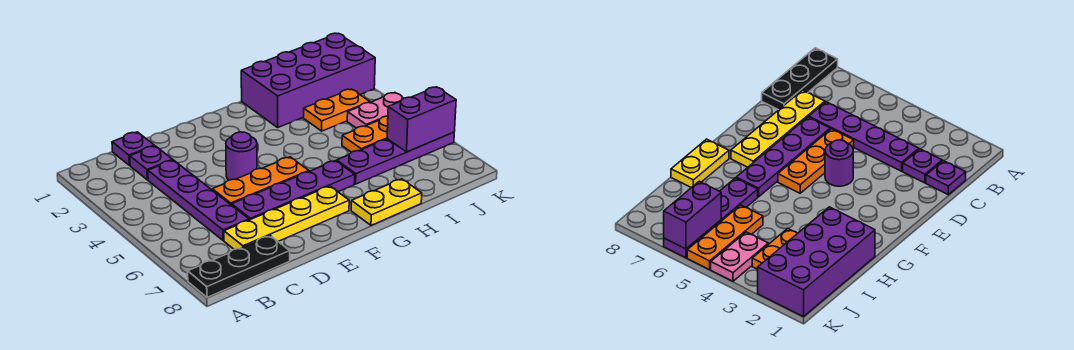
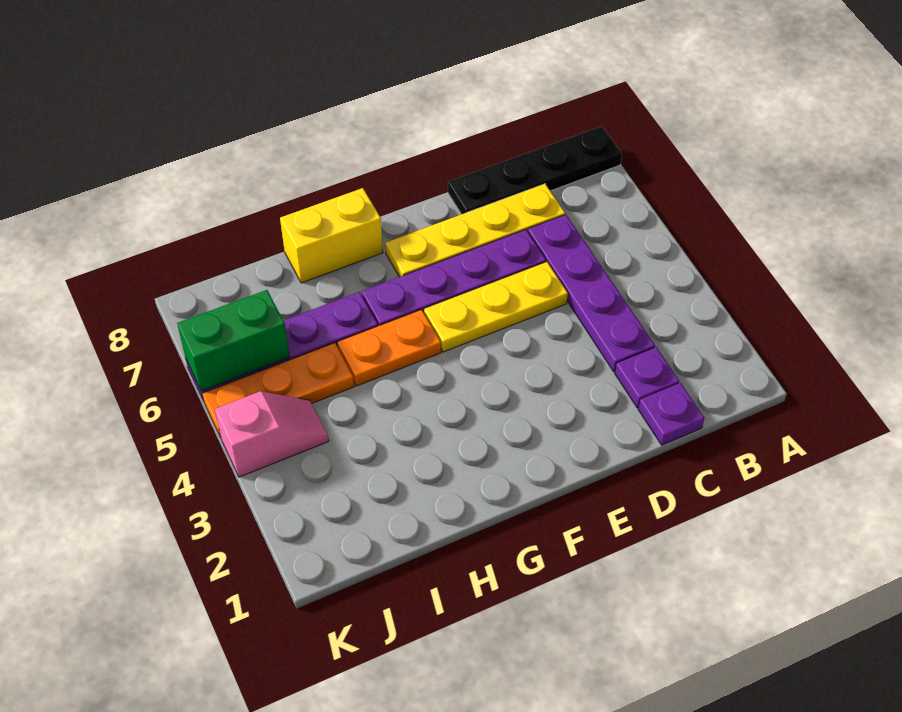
black plate A8:C8 level 1 -> black plate A8:D8 level 1
orange plate D5:F5 level 1 -> yellow plate D5:F5 level 1
purple round brick E4 level 1 -> none
yellow plate G8:H8 level 1 -> yellow brick G8:H8 level 1
purple brick H1:K2 level 1 -> none
orange plate I3:J3 level 1 -> orange plate G5:H5 level 1
pink plate J4:K4 level 1 -> pink slope J4:K4 level 1 top K
purple brick J6:K6 level 2 -> green brick J6:K6 level 2

